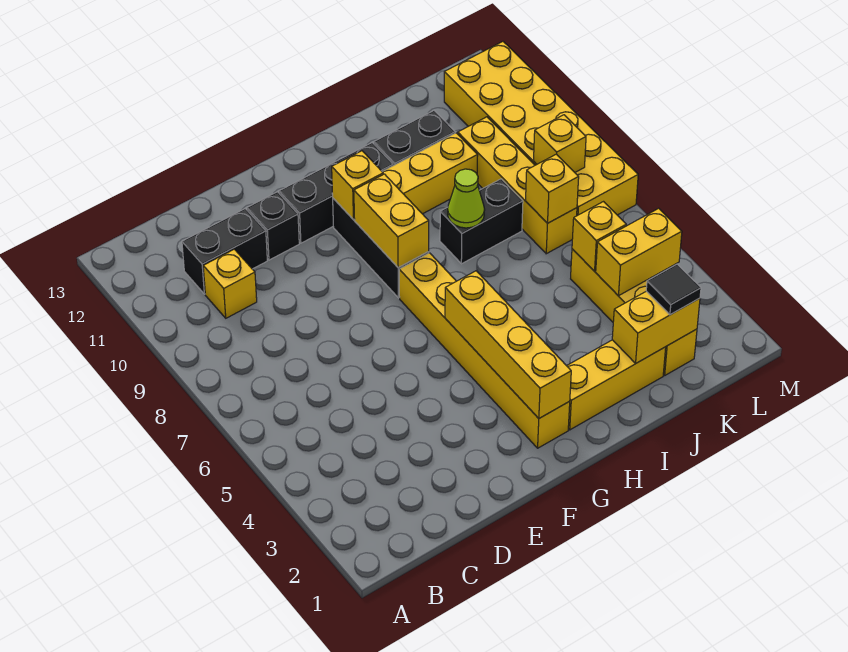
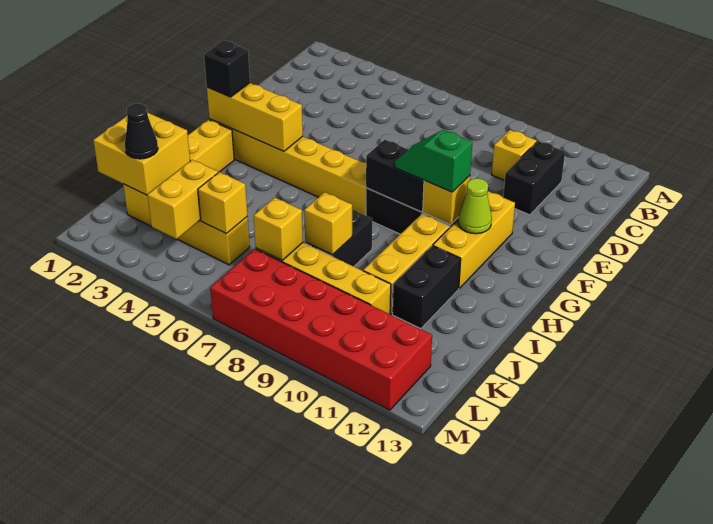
black brick E11 level 1 -> black brick G2 level 3
black brick F11:H11 level 1 -> yellow brick F11:H11 level 1
yellow brick G2:G5 level 2 -> yellow brick G2:G4 level 2
yellow brick G8:G9 level 2 -> black brick G8:G9 level 2
none -> green slope G9:G10 level 3 top 10
lime cone I8 level 2 -> lime cone G11 level 2
yellow brick J2:K2 level 2 -> yellow brick J1:K2 level 2
black tile K2 level 3 -> black cone K2 level 3
yellow brick L7:M12 level 1 -> red brick L7:M12 level 1
yellow brick L8 level 2 -> yellow brick J8 level 2

